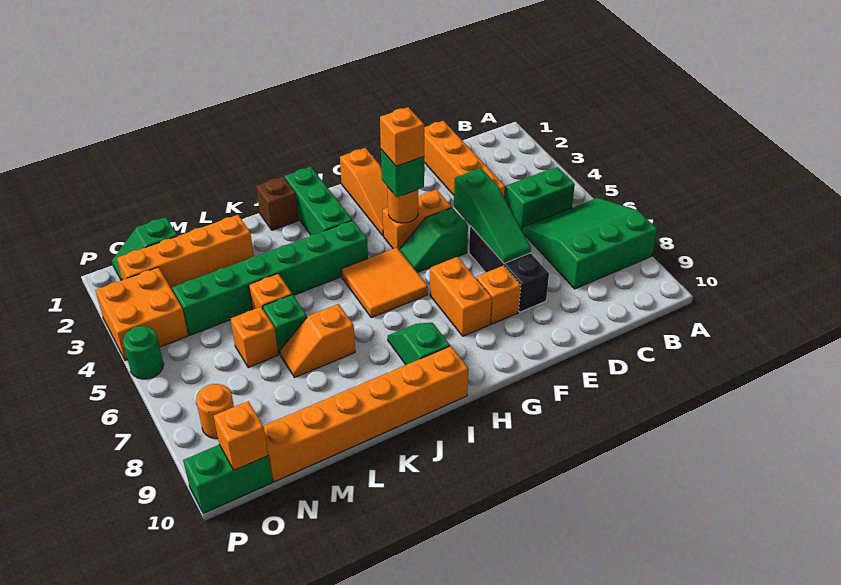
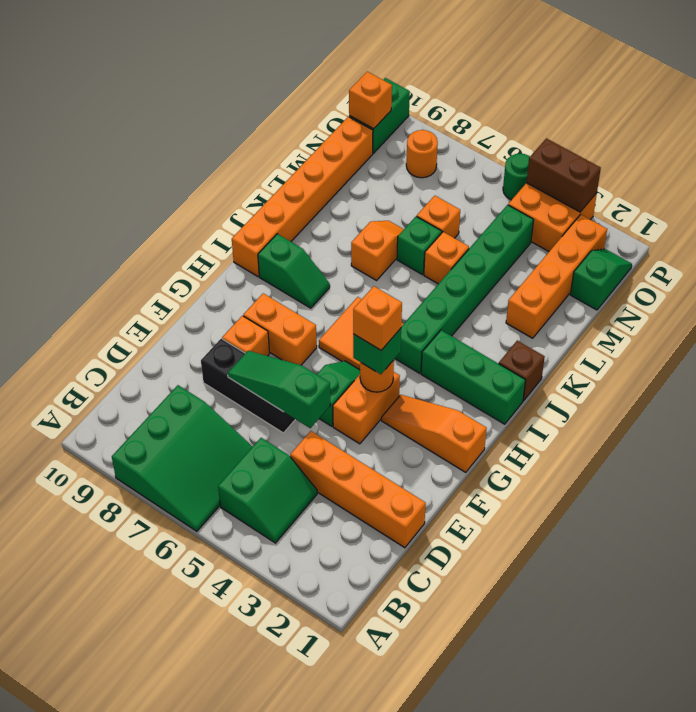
none -> brown brick P3:P4 level 2

